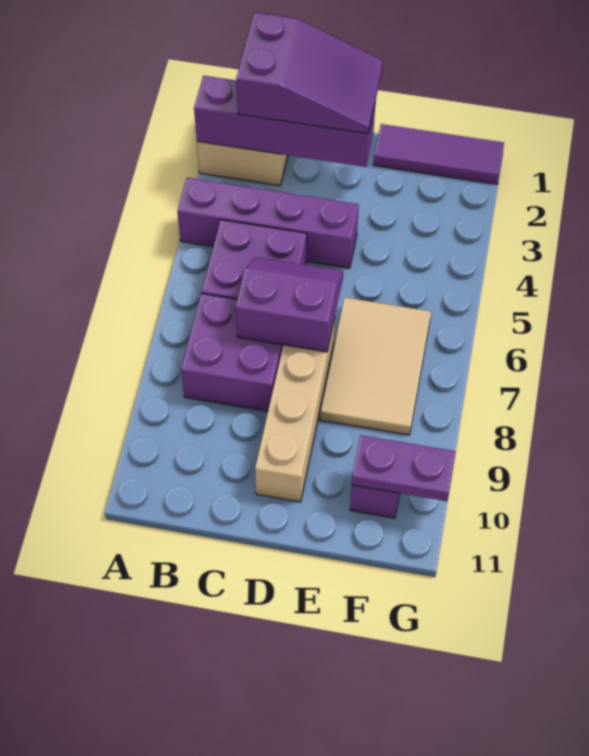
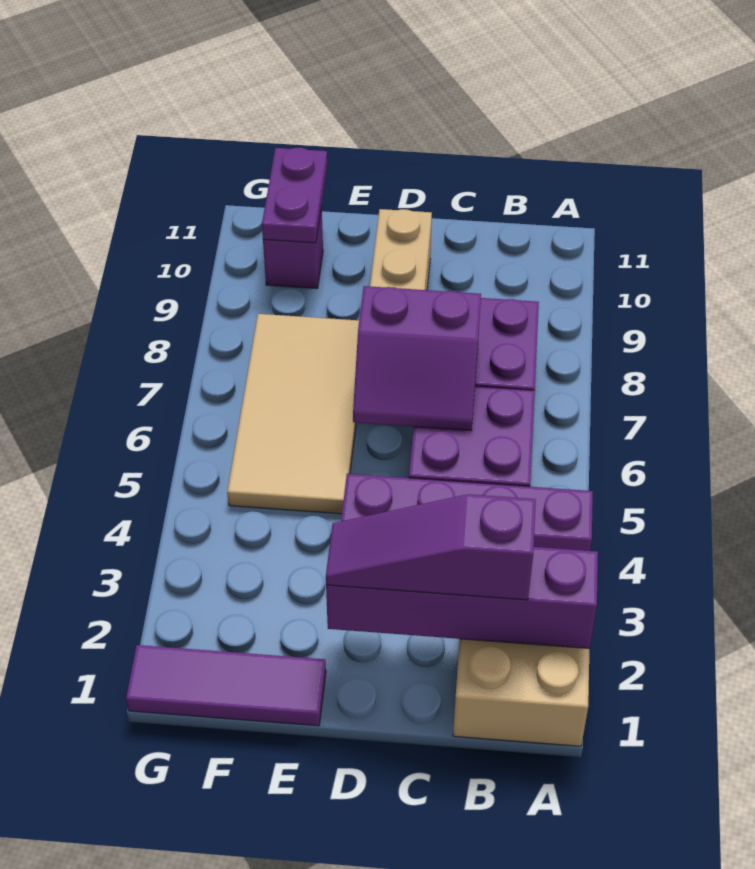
purple slope B1:D2 level 3 top B -> purple slope B2:D2 level 3 top B
tan tile E6:F8 level 1 -> tan tile E5:F8 level 1
purple plate F10:G10 level 2 -> purple plate F10:F11 level 2

